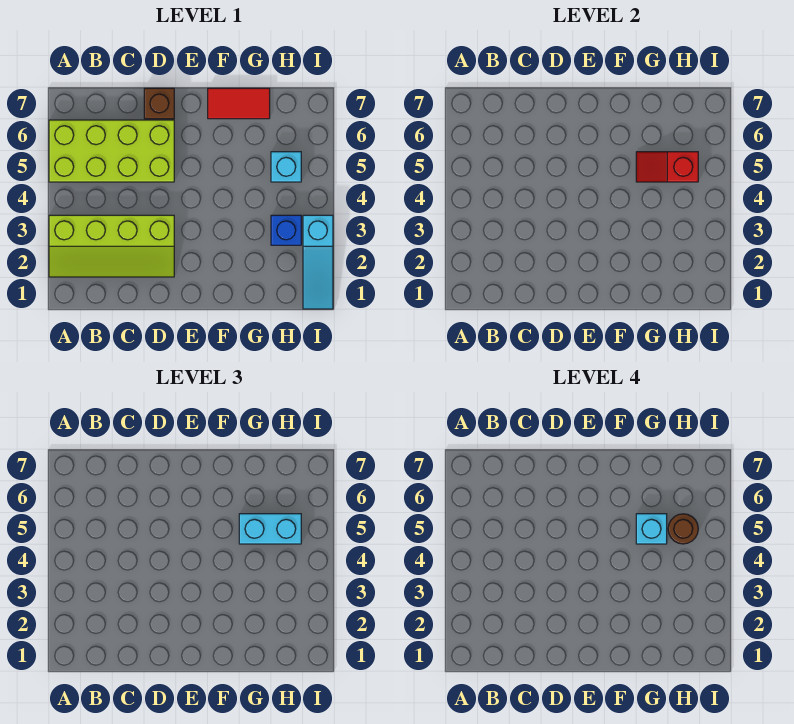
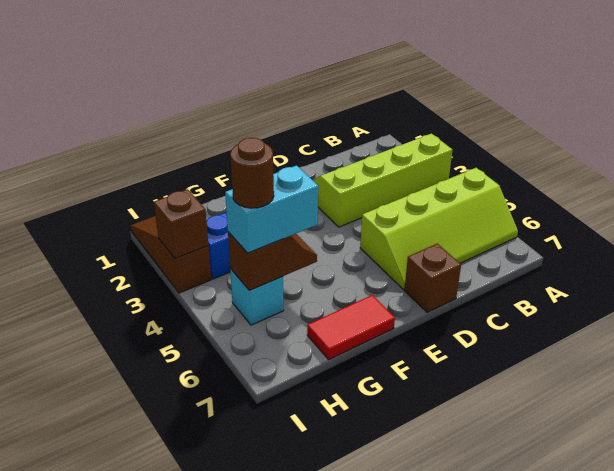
lime brick A5:D6 level 1 -> lime slope A5:D6 level 1 top 5
red slope G5:H5 level 2 top H -> brown slope G5:H5 level 2 top H
cyan brick G5 level 4 -> none
cyan slope I1:I3 level 1 top 3 -> brown slope I1:I3 level 1 top 3
none -> brown brick I3 level 2

